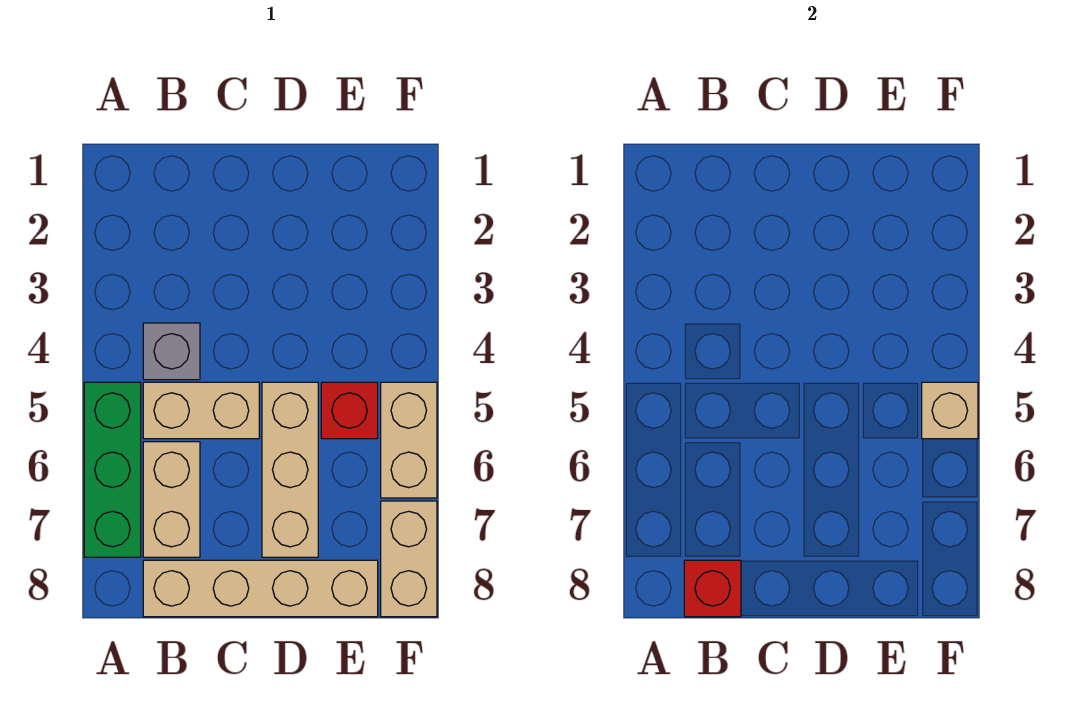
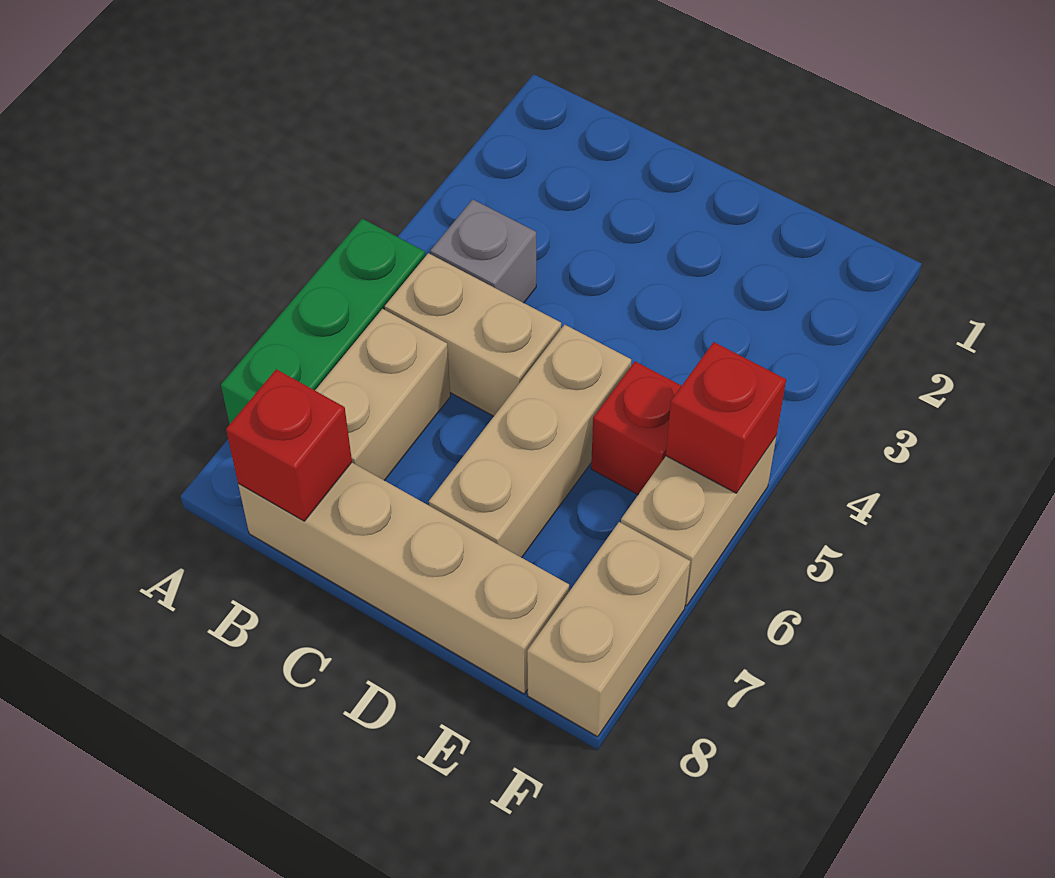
tan brick F5 level 2 -> red brick F5 level 2

